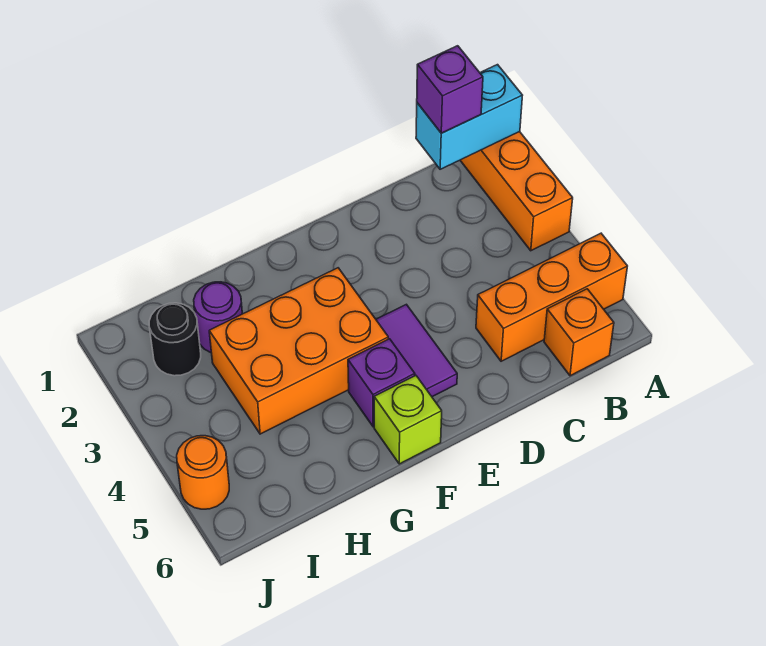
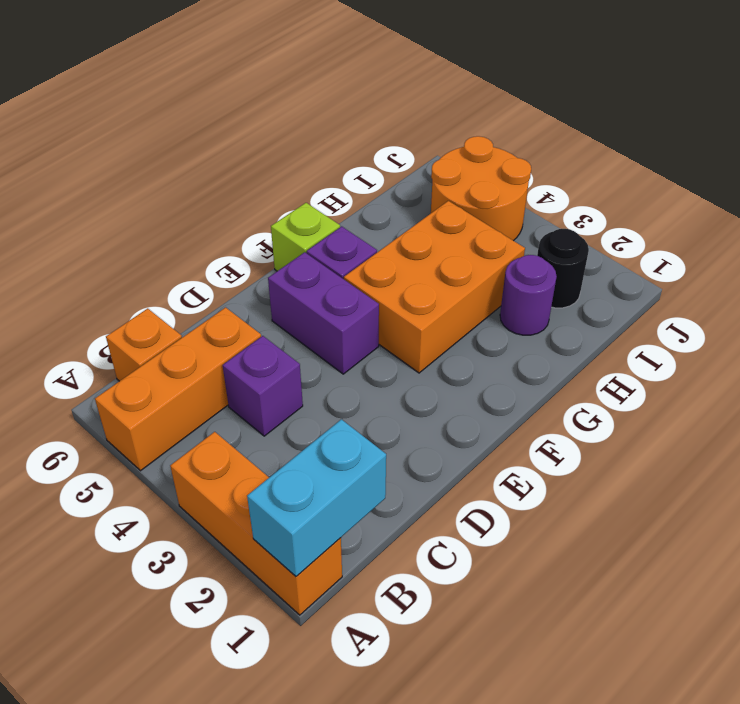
purple brick B1 level 3 -> purple brick C4 level 1
purple tile E4:E5 level 1 -> purple brick E4:E5 level 1
orange round brick J5 level 1 -> orange round brick I4:J5 level 1

